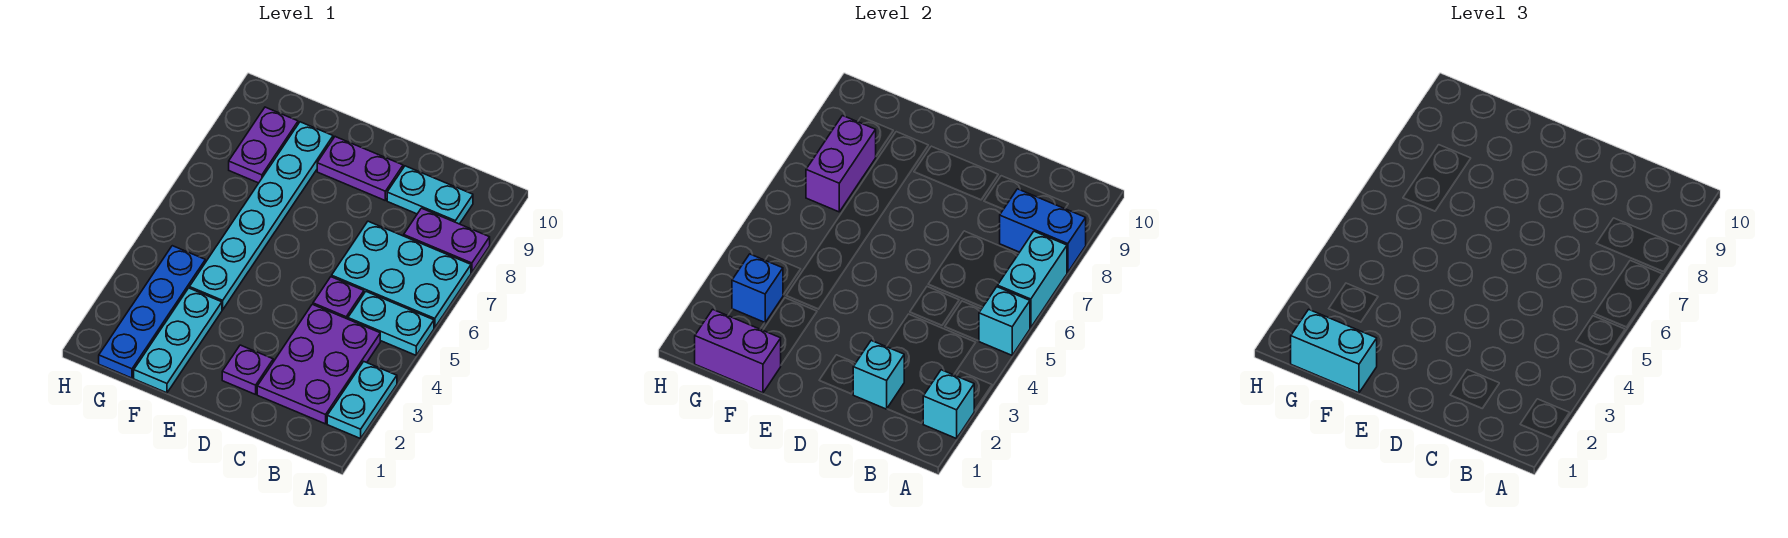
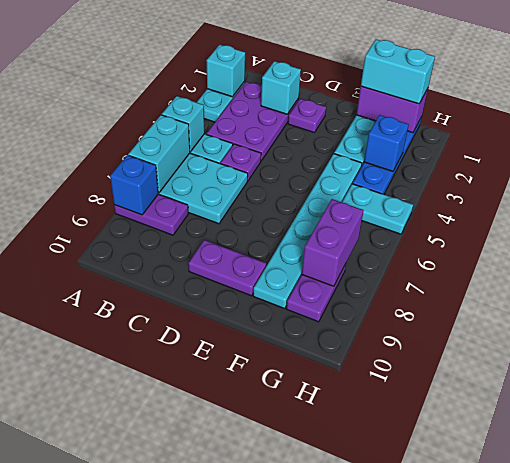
blue brick A8:B8 level 2 -> blue brick A8 level 2
cyan plate B9:C9 level 1 -> cyan plate G5:H5 level 1

